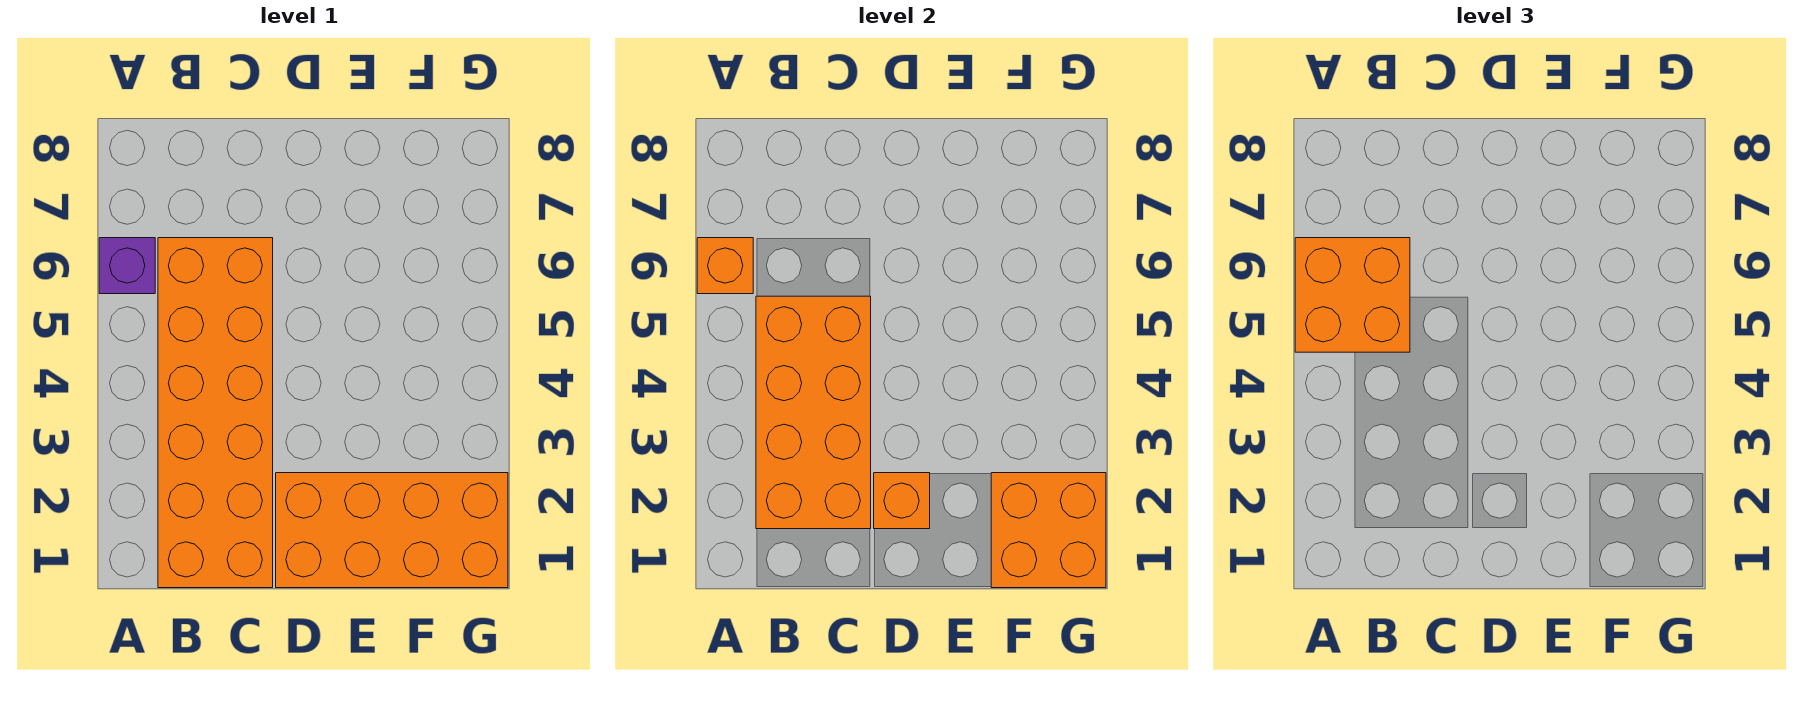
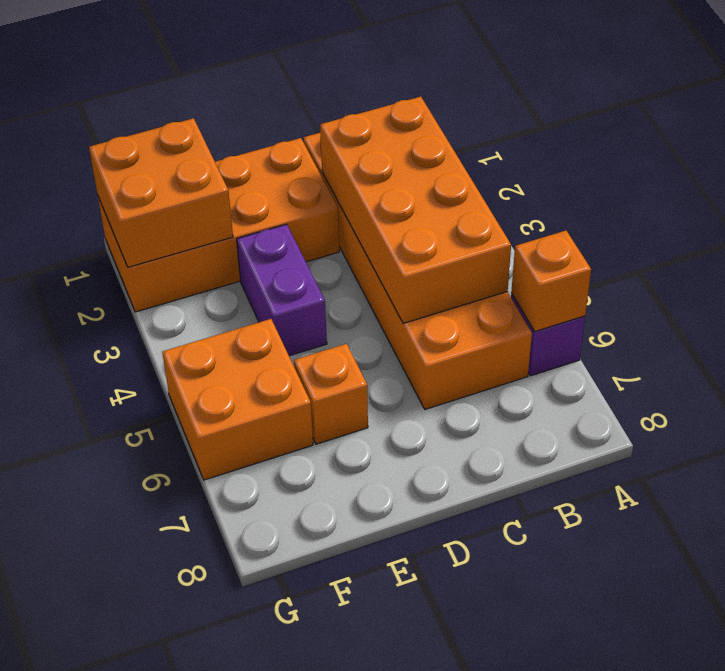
orange brick A5:B6 level 3 -> orange brick F5:G6 level 1
orange brick D2 level 2 -> orange brick E6 level 1
none -> purple brick E3:E4 level 1

